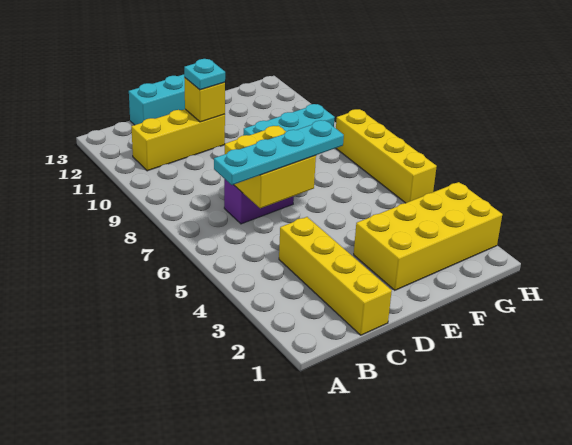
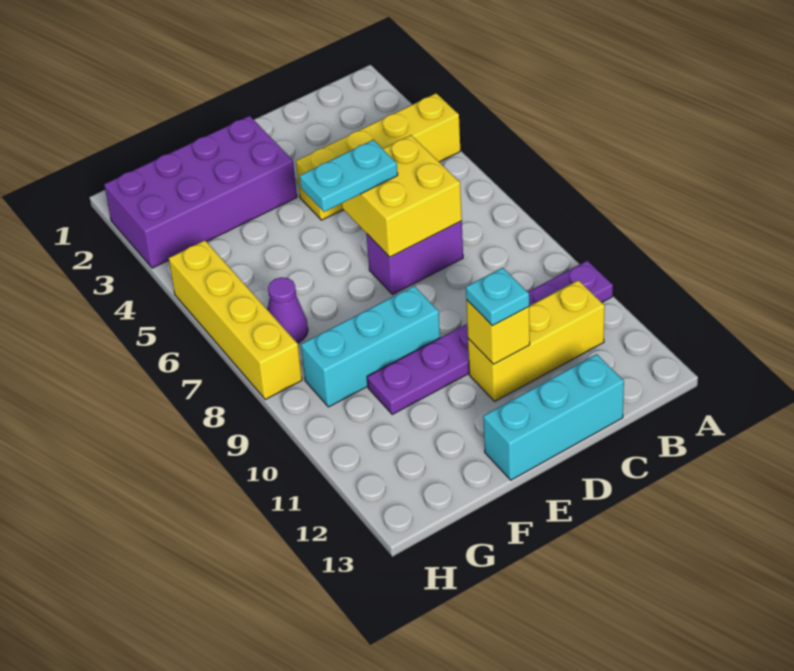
none -> purple plate A10:F10 level 1
cyan plate B6:E6 level 3 -> cyan plate D6:E6 level 3
yellow brick C1:C4 level 1 -> yellow brick A4:D4 level 1
yellow brick E2:H3 level 1 -> purple brick E2:H3 level 1
none -> purple cone G7 level 1

